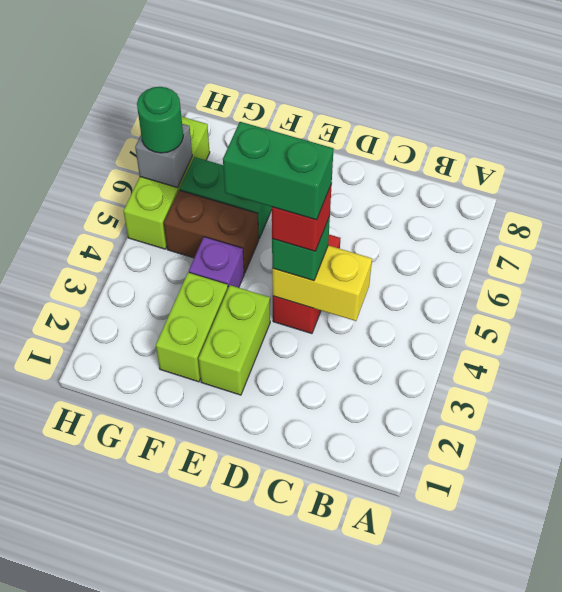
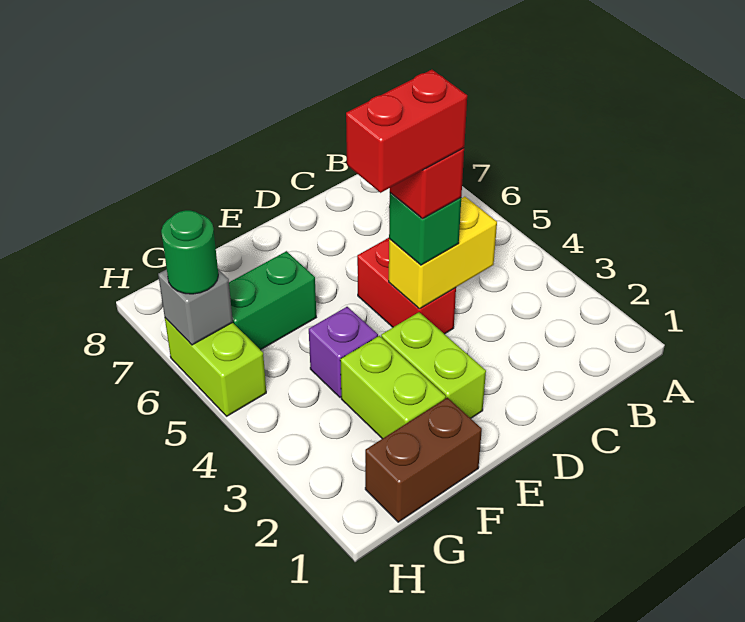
green brick D4:E4 level 5 -> red brick D4:E4 level 5
brown brick F5:G5 level 1 -> brown brick F1:G1 level 1
lime brick H5:H7 level 1 -> lime brick H5:H6 level 1

